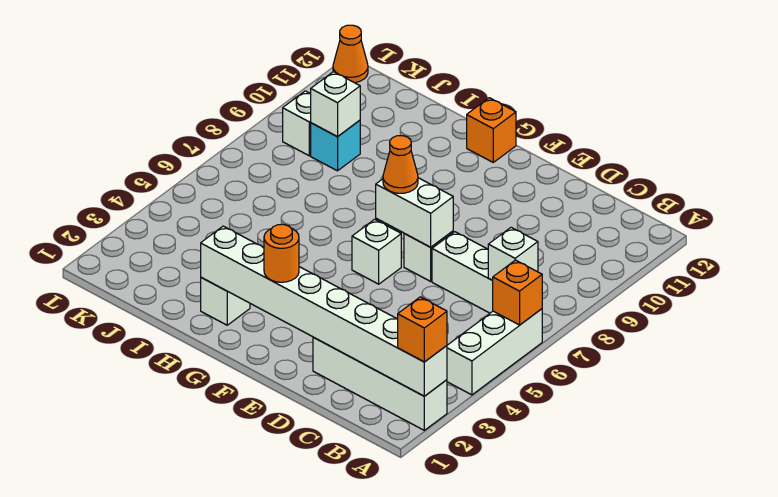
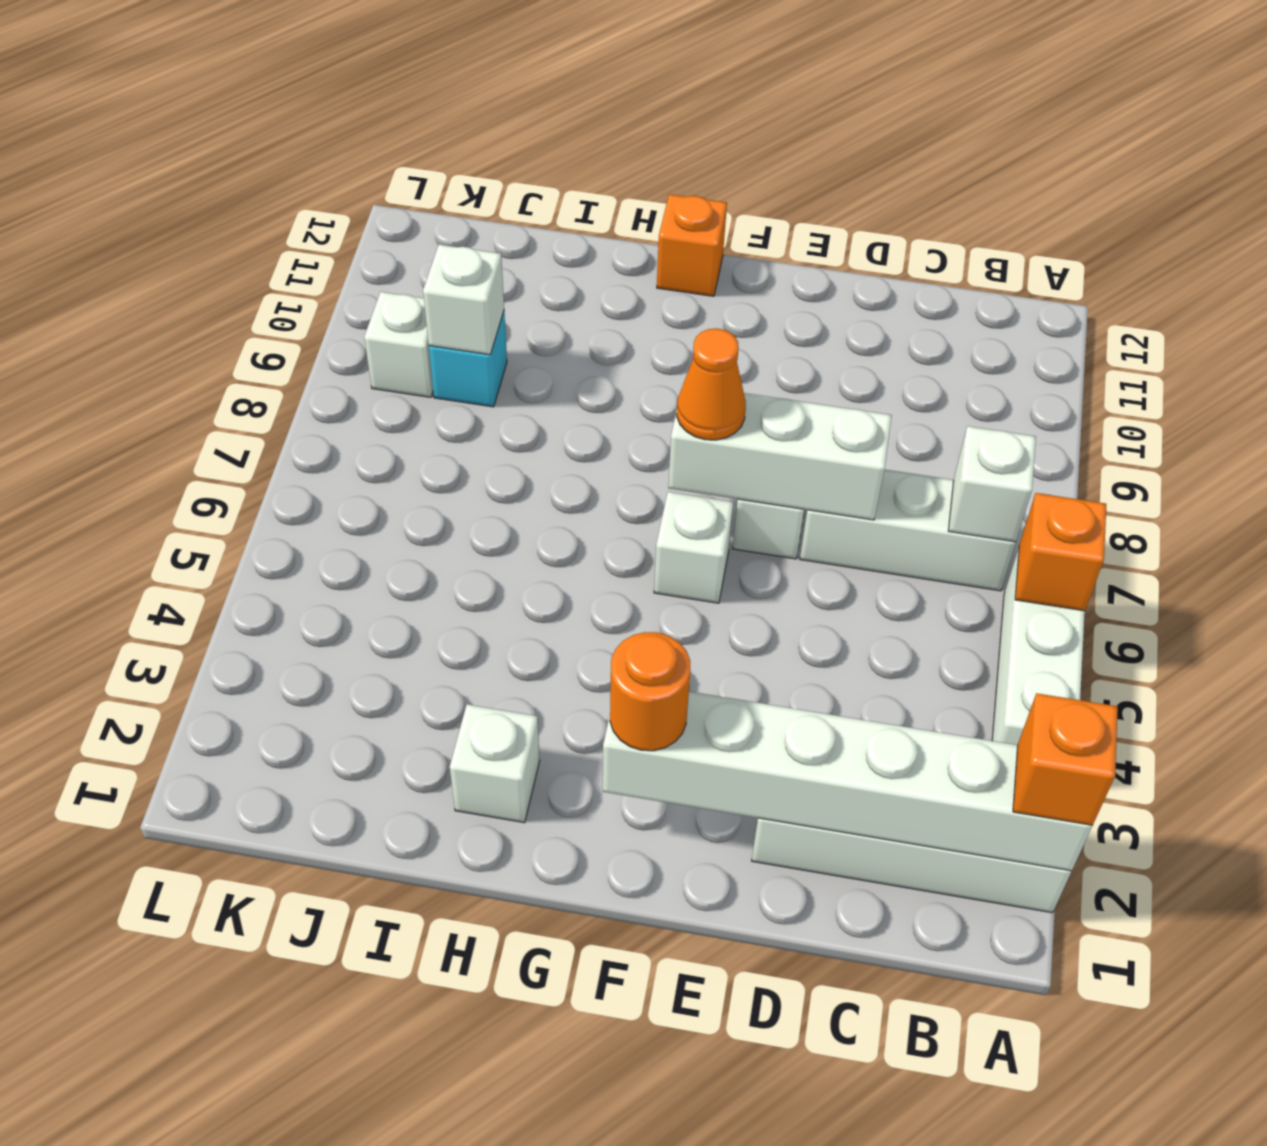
white brick A2:H2 level 2 -> white brick A2:F2 level 2
white brick E7:F7 level 2 -> white brick D7:F7 level 2
orange cone L12 level 1 -> none

